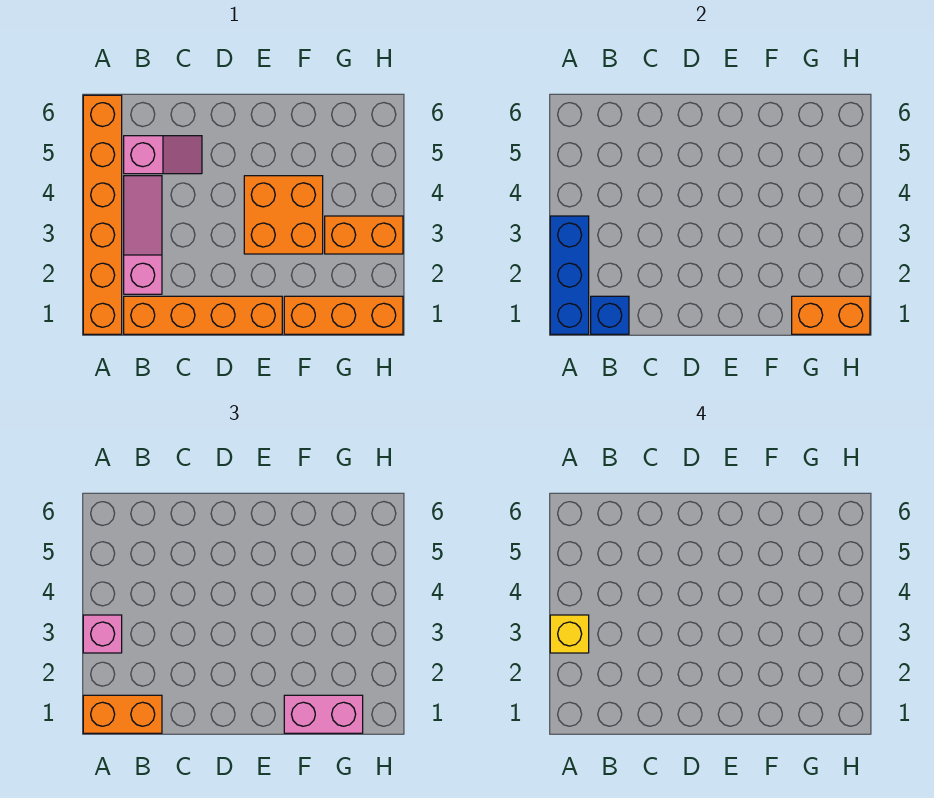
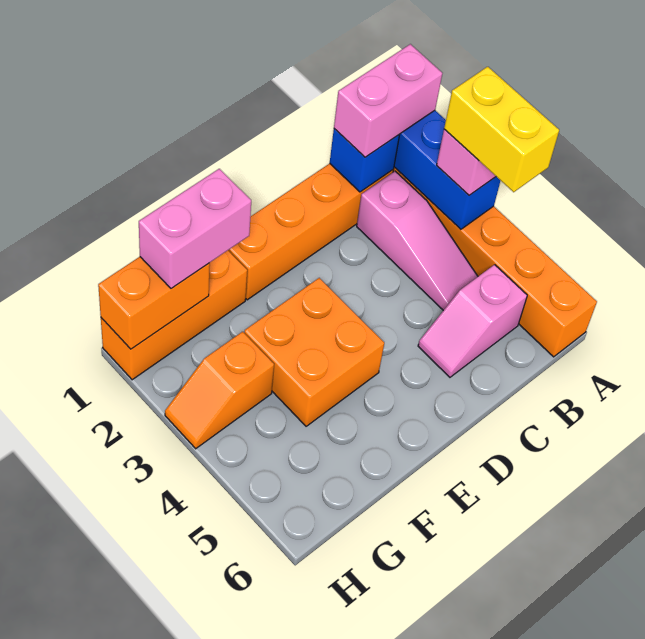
orange brick A1:B1 level 3 -> pink brick A1:B1 level 3
yellow brick A3 level 4 -> yellow brick A3:A4 level 4
orange brick G3:H3 level 1 -> orange slope G3:H3 level 1 top G

